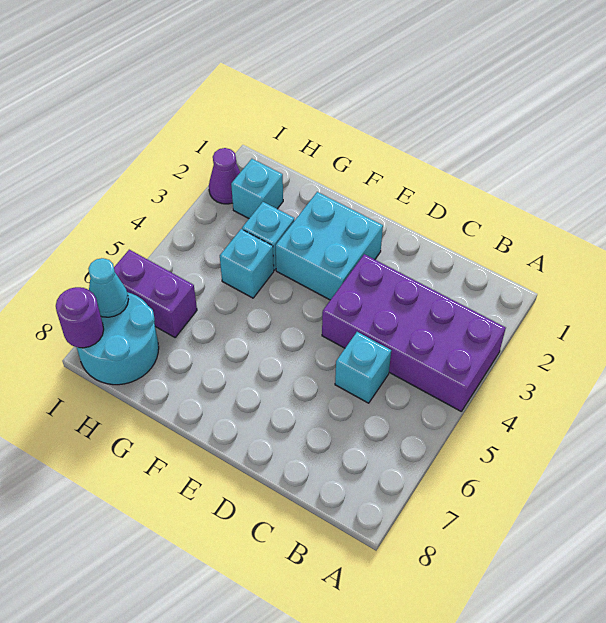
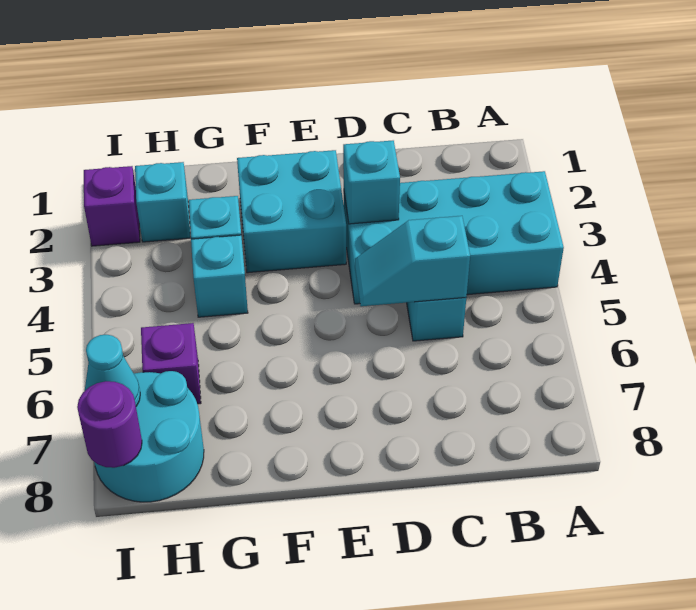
purple brick A3:D4 level 1 -> cyan brick A3:D4 level 1
none -> cyan slope C5:D5 level 2 top C
none -> cyan brick D3 level 2
purple brick H6:I6 level 1 -> purple brick H6 level 1
purple cone I2 level 1 -> purple brick I2 level 1

